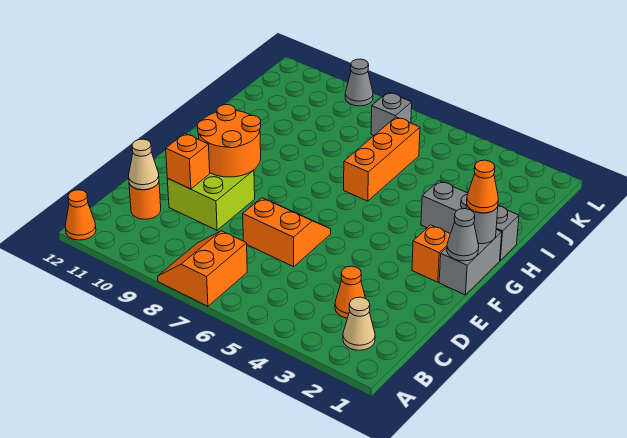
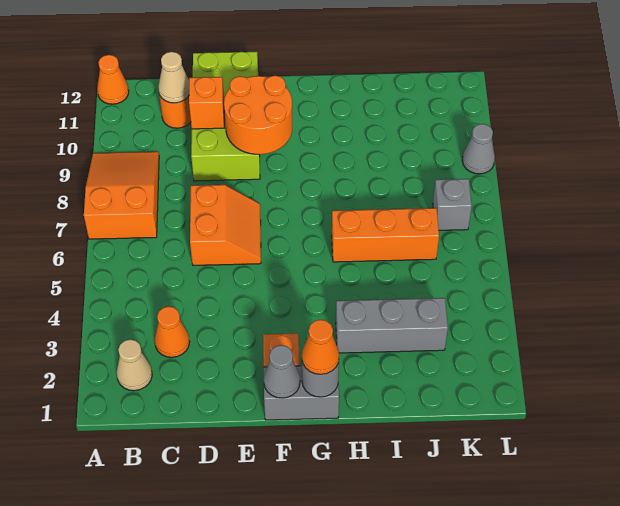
orange slope A7:B8 level 1 top 7 -> orange slope A7:B9 level 1 top 7
lime brick D9:E10 level 1 -> lime brick D9:E12 level 1
grey brick H1:H3 level 1 -> grey brick H3:J3 level 1

